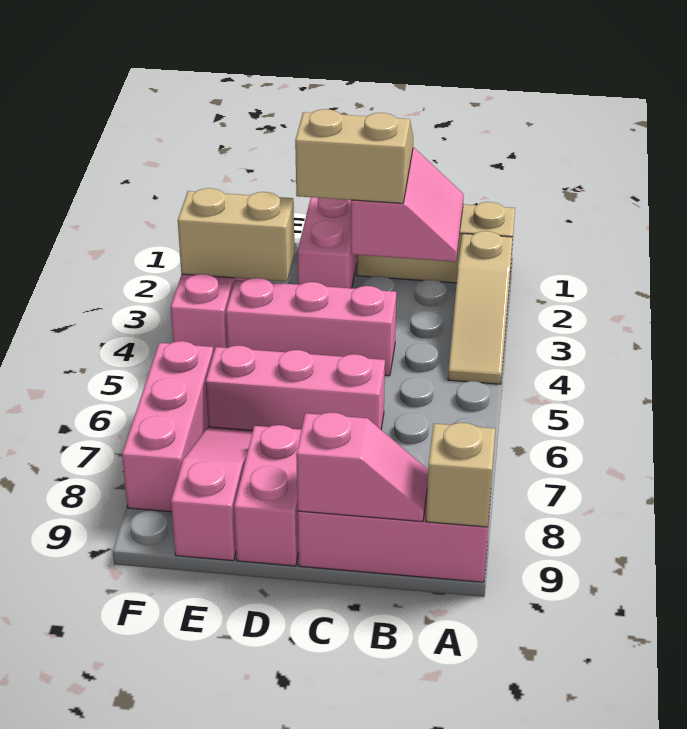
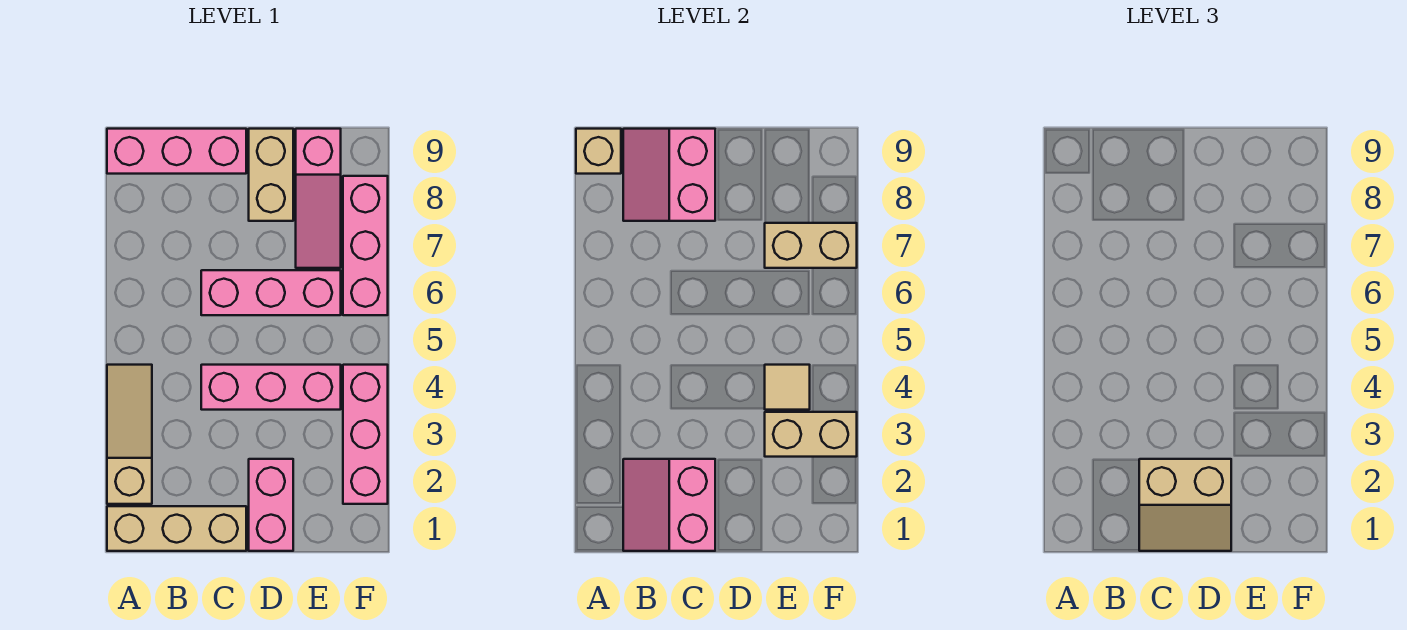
pink slope B9:C9 level 2 top C -> pink slope B8:C9 level 2 top C
pink brick D8:D9 level 1 -> tan brick D8:D9 level 1
none -> tan tile E4 level 2
none -> tan brick E7:F7 level 2

